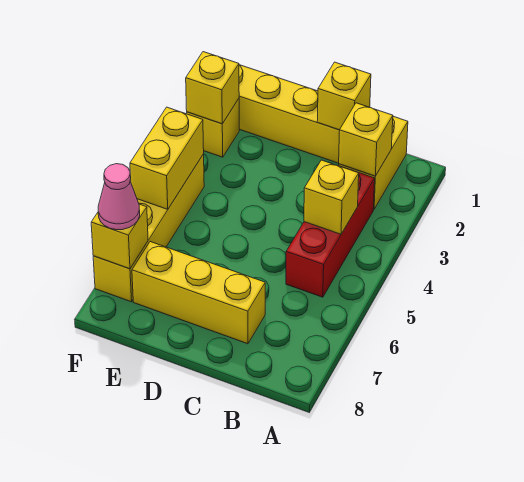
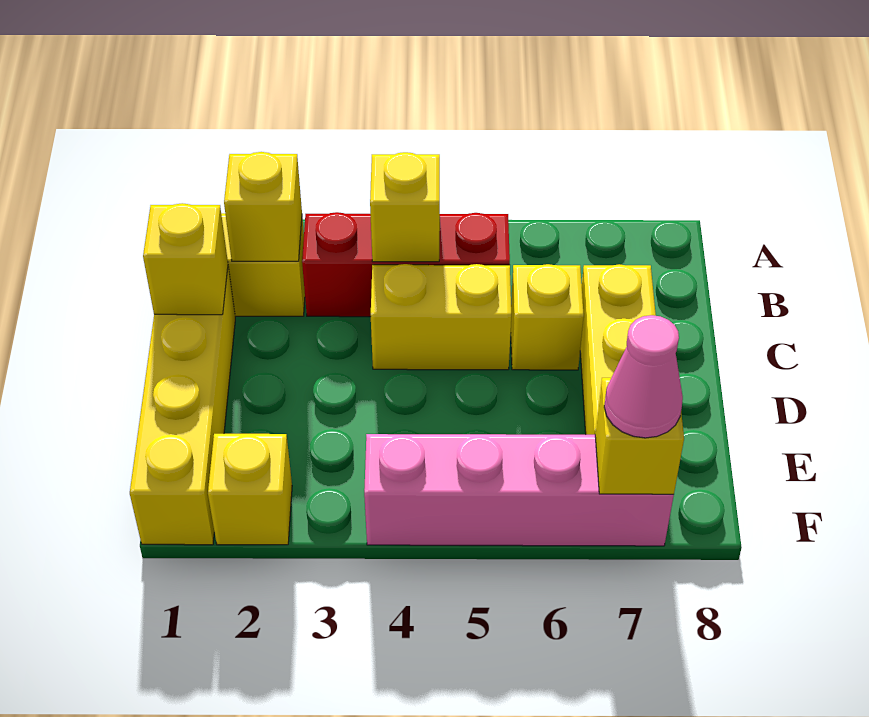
yellow brick F2 level 2 -> yellow brick C6 level 1
yellow brick F4:F7 level 1 -> pink brick F4:F7 level 1
yellow brick F4:F5 level 2 -> yellow brick C4:C5 level 1

